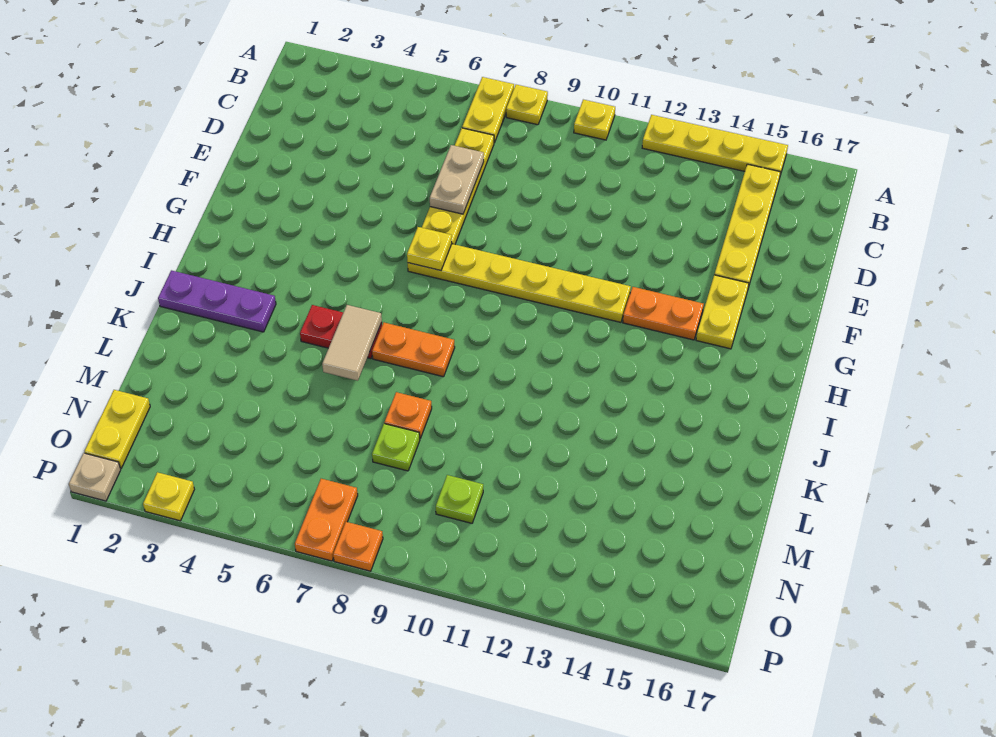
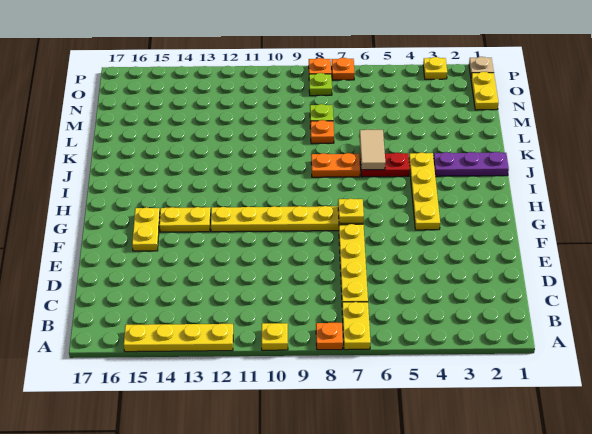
yellow plate A8 level 1 -> orange plate A8 level 1
yellow plate B15:E15 level 1 -> yellow plate G4:J4 level 1
tan plate D7:E7 level 2 -> none
orange plate G13:G14 level 1 -> yellow plate G13:G14 level 1
lime plate N10 level 1 -> lime plate O8 level 1
orange plate O7:P7 level 1 -> orange plate P7 level 1

